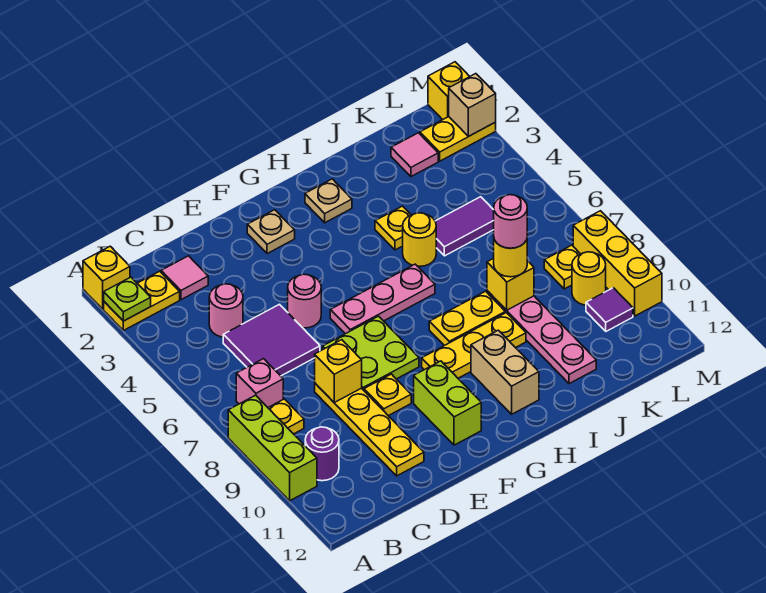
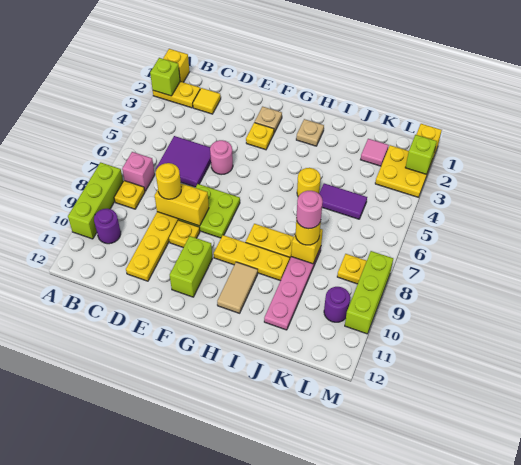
lime plate A2 level 2 -> lime brick A2 level 2
pink tile C2 level 1 -> yellow tile C2 level 1
pink round brick C4 level 1 -> none
yellow brick D8 level 2 -> yellow brick D8:E8 level 2
pink plate F6:H6 level 1 -> none
tan brick H10:H11 level 1 -> tan tile H10:H11 level 1
yellow plate I4 level 1 -> yellow plate F3 level 1
yellow plate L2:M2 level 1 -> yellow plate L2:M3 level 1
yellow round brick L9 level 1 -> yellow round brick D8 level 3
purple tile L10 level 1 -> purple round brick L10 level 1
tan brick M2 level 2 -> lime brick M2 level 2
yellow brick M8:M10 level 1 -> lime brick M8:M10 level 1

